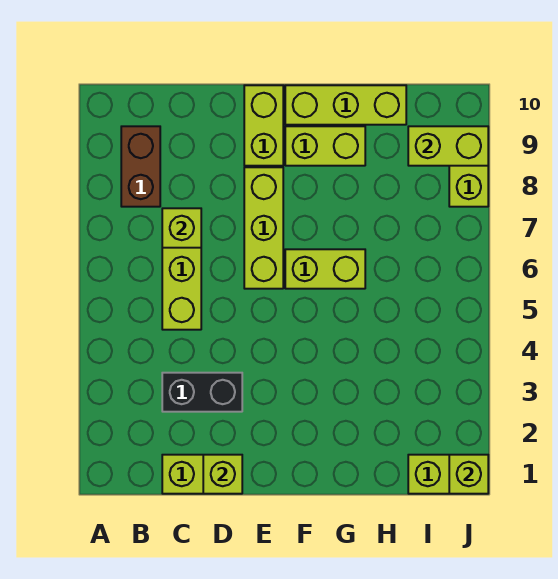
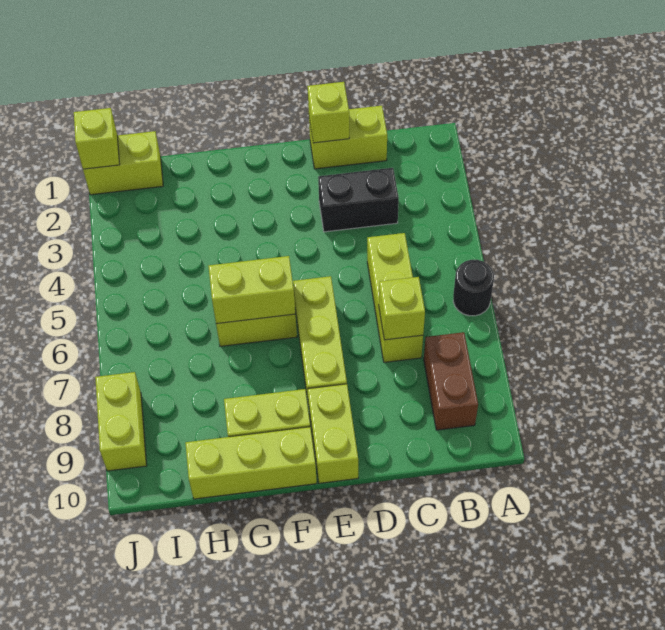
none -> black round brick A6 level 1
lime brick I9:J9 level 2 -> lime brick F6:G6 level 2

